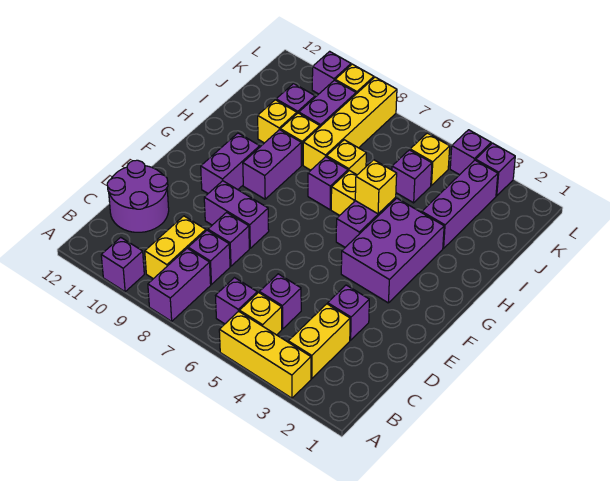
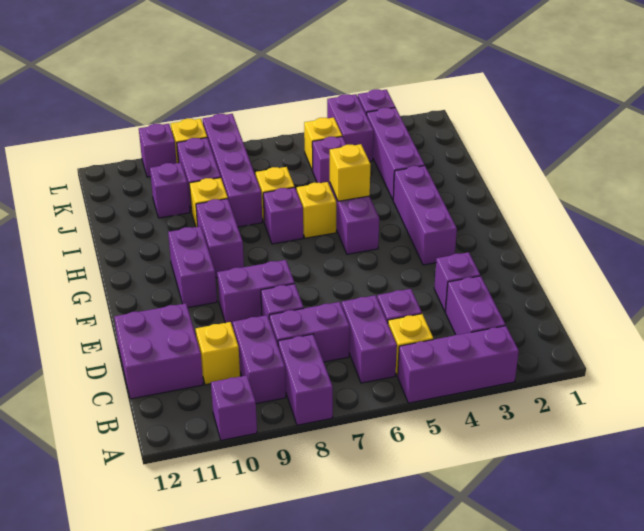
yellow brick A3:A5 level 1 -> purple brick A3:A5 level 1
yellow brick B3:C3 level 1 -> purple brick B3:C3 level 1
purple brick B6 level 1 -> purple brick B6:C6 level 1
yellow brick B9:C9 level 1 -> purple brick B9:C9 level 1
purple brick C8 level 1 -> purple brick C7:C8 level 1
purple round brick C11:D12 level 1 -> purple brick C11:D12 level 1
purple brick F3:H4 level 1 -> purple brick F3:H3 level 1
yellow brick I8:L8 level 1 -> purple brick I8:L8 level 1
yellow brick I10 level 1 -> yellow brick C10 level 1
purple brick L4 level 1 -> purple brick K4:L4 level 1

